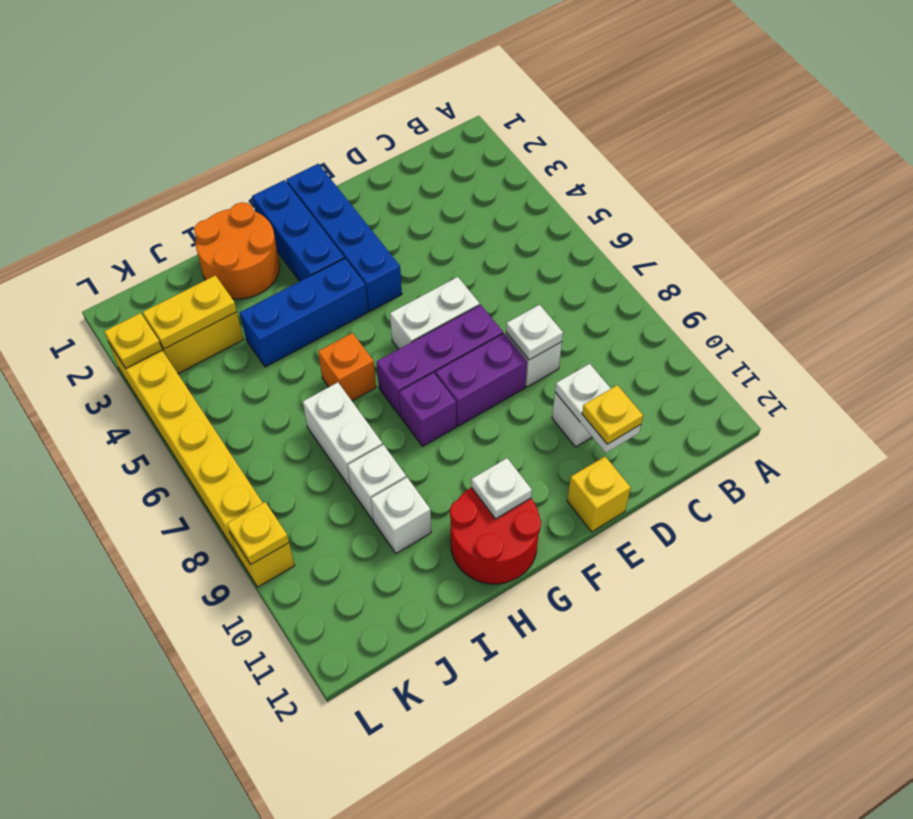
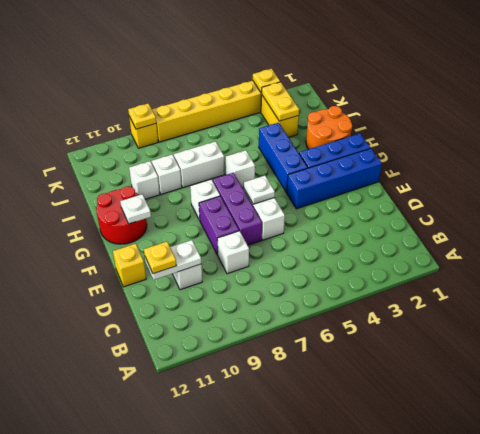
white plate D8 level 2 -> white plate F6 level 2
purple brick G8 level 1 -> white brick G8 level 1
orange brick H6 level 1 -> white brick H6 level 1

